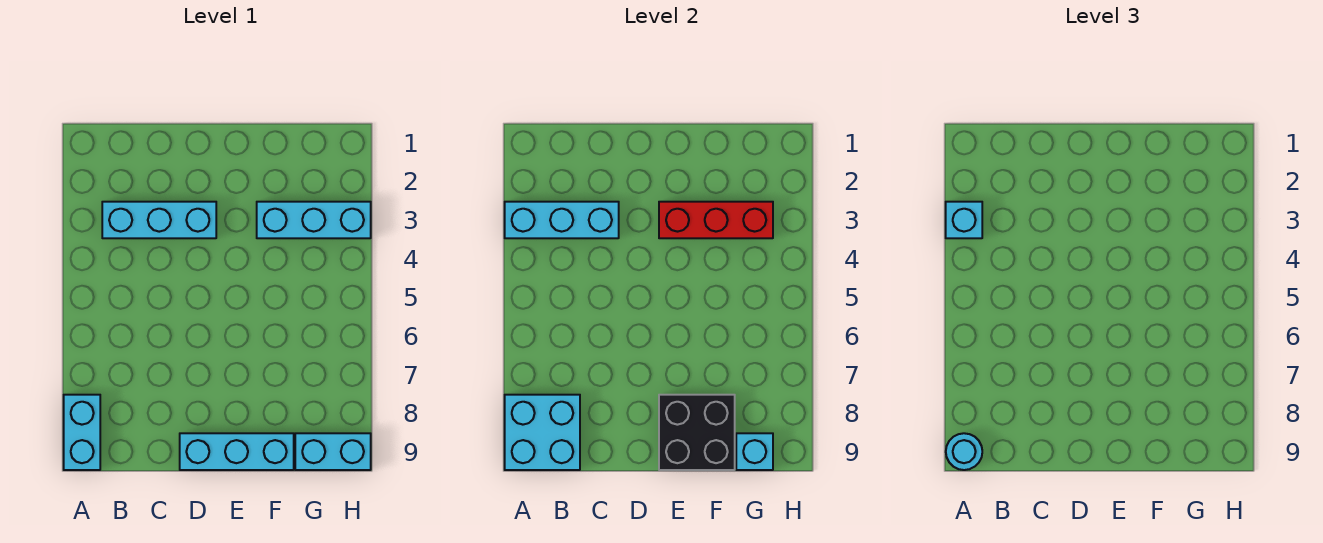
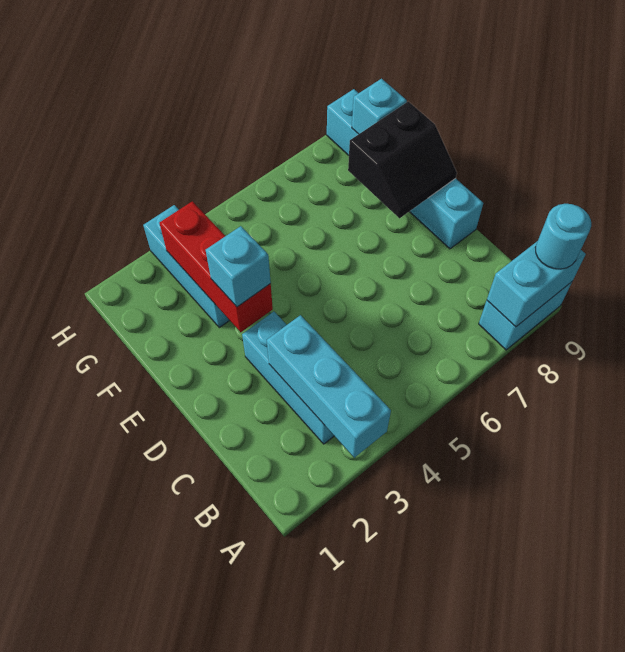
cyan brick A3 level 3 -> cyan brick E3 level 3
cyan brick A8:B9 level 2 -> cyan brick A8:A9 level 2
black brick E8:F9 level 2 -> black slope E8:F9 level 2 top F

